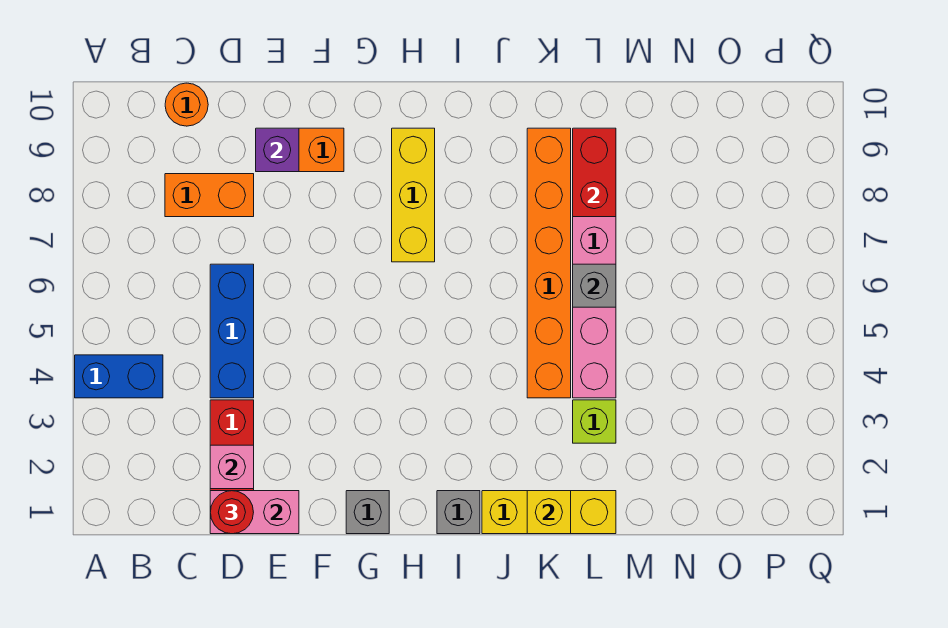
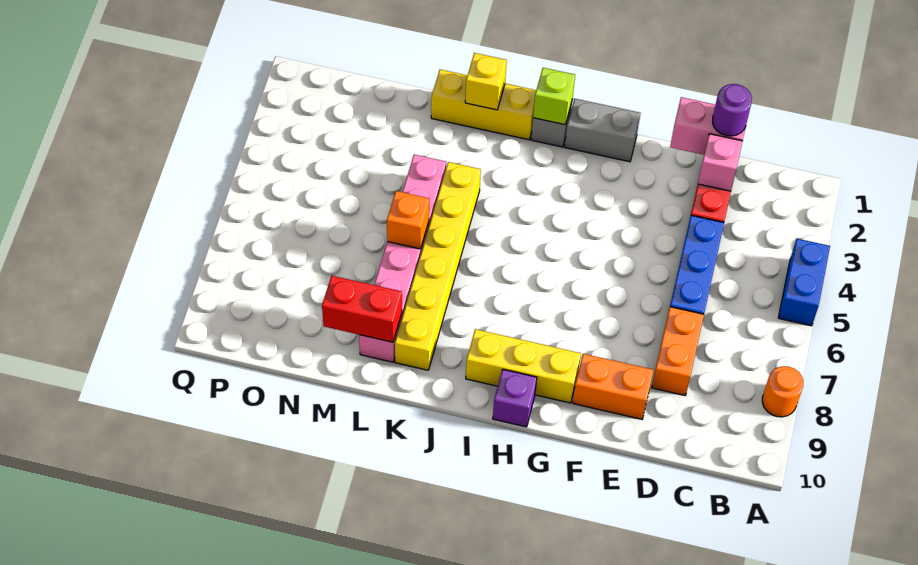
blue brick A4:B4 level 1 -> blue brick A4:A5 level 1
orange brick C8:D8 level 1 -> orange brick D7:D8 level 1
orange round brick C10 level 1 -> orange round brick A8 level 1
red round brick D1 level 3 -> purple round brick D1 level 3
purple brick E9 level 2 -> purple brick H10 level 1
grey brick G1 level 1 -> grey brick G1:H1 level 1
yellow brick H7:H9 level 1 -> yellow brick G9:I9 level 1
orange brick K4:K9 level 1 -> yellow brick K4:K9 level 1
lime brick L3 level 1 -> lime brick I1 level 2
grey brick L6 level 2 -> orange brick L6 level 2
red brick L8:L9 level 2 -> red brick L9:M9 level 2

